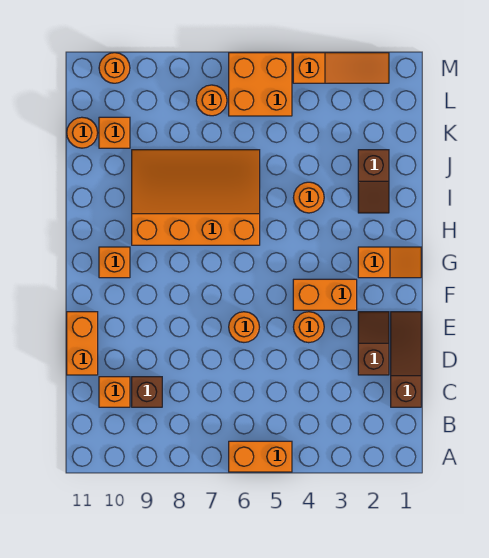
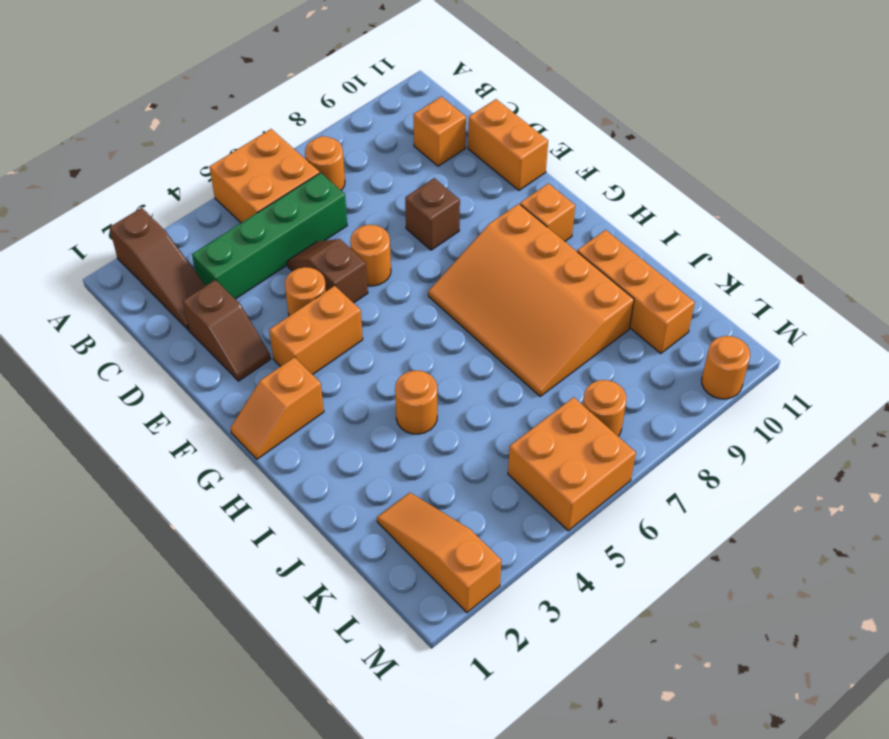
orange brick A5:A6 level 1 -> orange brick A5:B6 level 1
brown slope C1:E1 level 1 top C -> brown slope A2:C2 level 1 top A
none -> green brick C3:C6 level 1
brown brick C9 level 1 -> brown brick E8 level 1
orange slope H6:J9 level 1 top H -> orange slope G7:J9 level 1 top 9
brown slope I2:J2 level 1 top J -> brown slope D5:E5 level 1 top E
orange brick K10 level 1 -> orange brick I10:K10 level 1
orange round brick K11 level 1 -> orange round brick B7 level 1
orange slope M2:M4 level 1 top 4 -> orange slope K2:M2 level 1 top M

